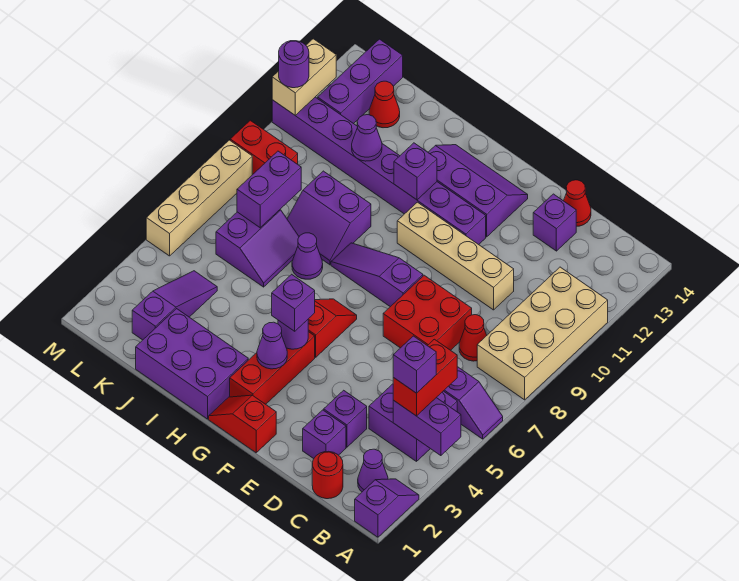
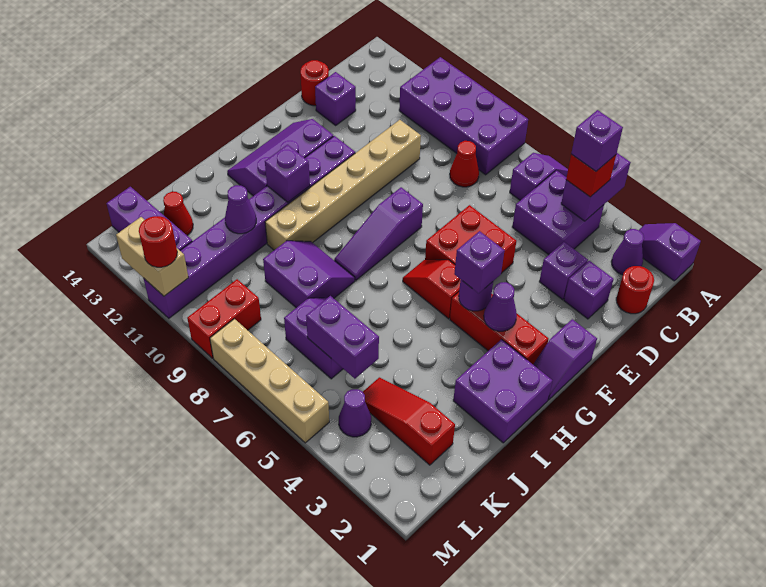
tan brick A8:B11 level 1 -> purple brick A8:B11 level 1
red brick B4:B5 level 3 -> red brick B4 level 3
red brick D7:E8 level 1 -> red brick E5:F6 level 1
tan brick D10:G10 level 1 -> tan brick D10:I10 level 1
red cone D14 level 1 -> red round brick D14 level 1
red slope F1:G1 level 1 top F -> purple slope F1:G1 level 1 top F
purple brick H1:J2 level 1 -> purple brick H1:I2 level 1
purple cone I7 level 1 -> purple cone L4 level 1
purple slope I8:J9 level 1 top 9 -> purple slope I8:J9 level 1 top J
purple slope K2:K4 level 1 top 2 -> red slope K2:K4 level 1 top 2
purple brick K7:K8 level 2 -> purple brick K5:K6 level 2
purple round brick M11 level 3 -> red round brick M11 level 3

